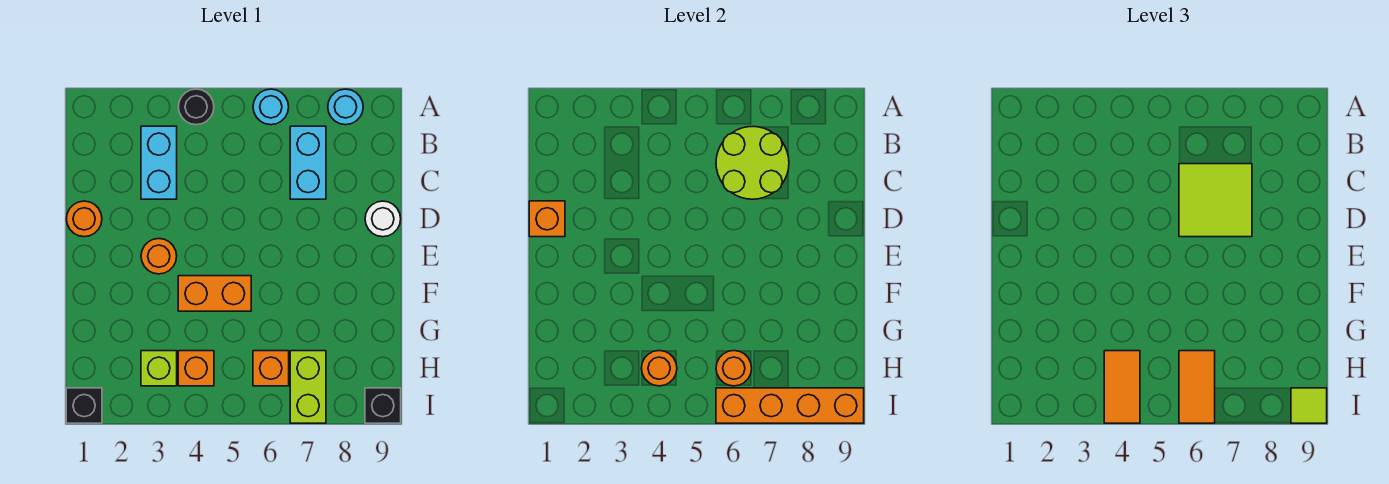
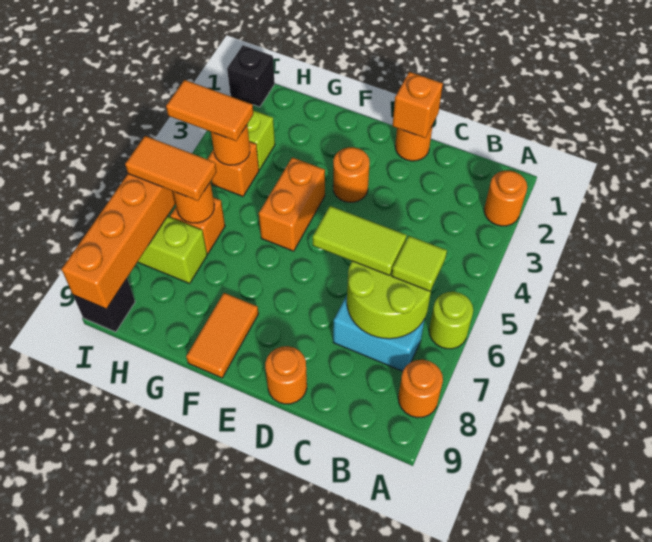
none -> orange round brick A2 level 1
black round brick A4 level 1 -> none
cyan round brick A6 level 1 -> lime round brick A6 level 1
cyan round brick A8 level 1 -> orange round brick A8 level 1
cyan brick B3:C3 level 1 -> none
lime tile C6:D7 level 3 -> lime tile C6:D6 level 3
white round brick D9 level 1 -> orange round brick D9 level 1
none -> orange tile F8:F9 level 1
lime tile I9 level 3 -> lime tile B6 level 3

